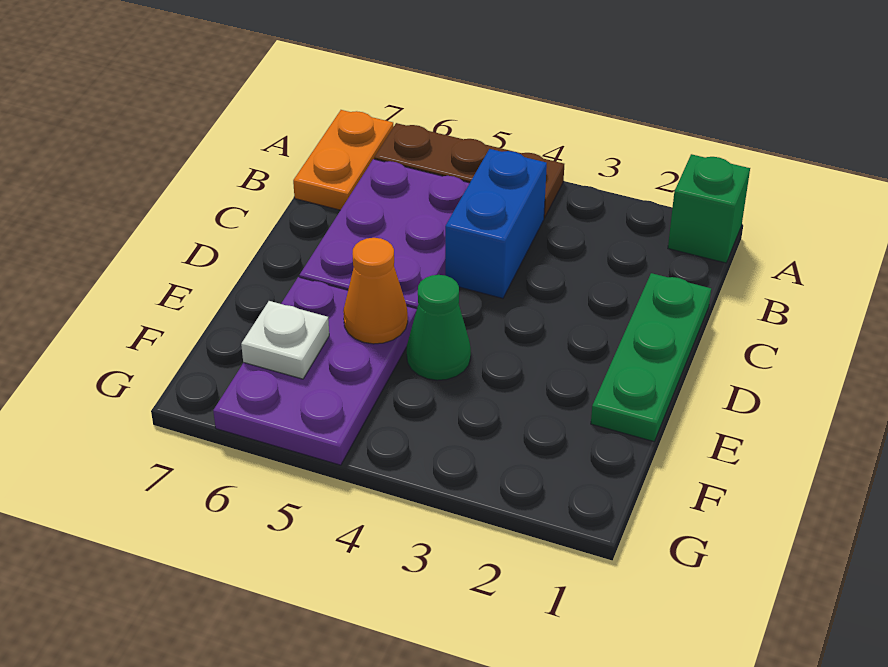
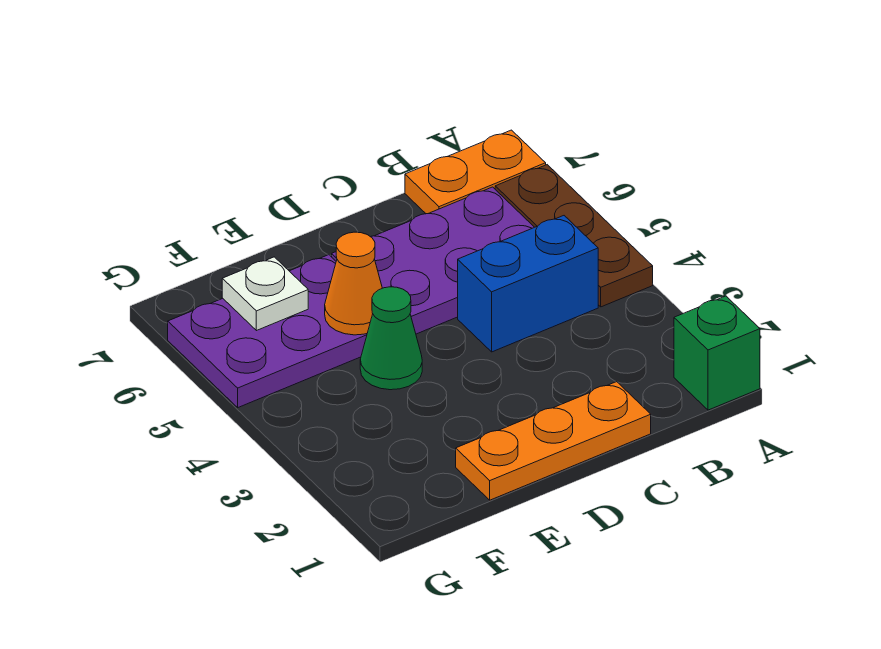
green plate C1:E1 level 1 -> orange plate C1:E1 level 1

